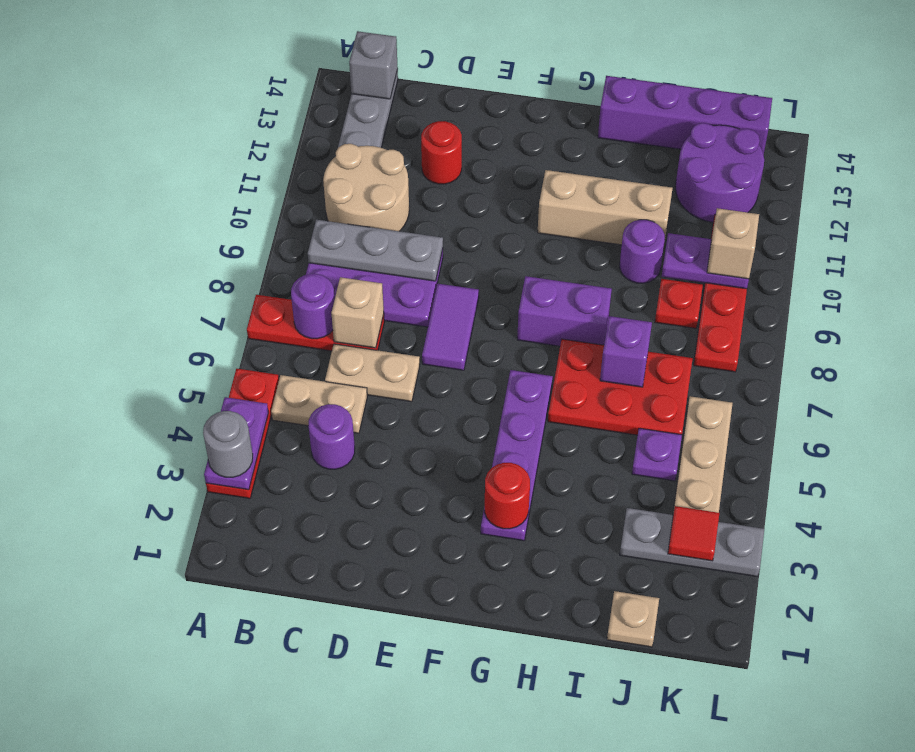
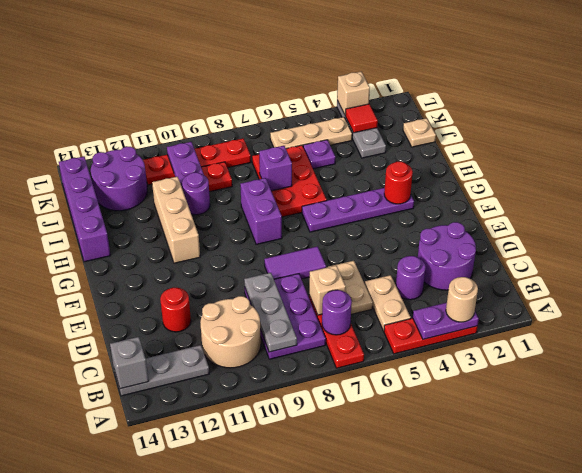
grey round brick A3 level 3 -> tan round brick A3 level 3
none -> purple round brick C2:D3 level 1
tan brick K10 level 3 -> tan brick L3 level 2

